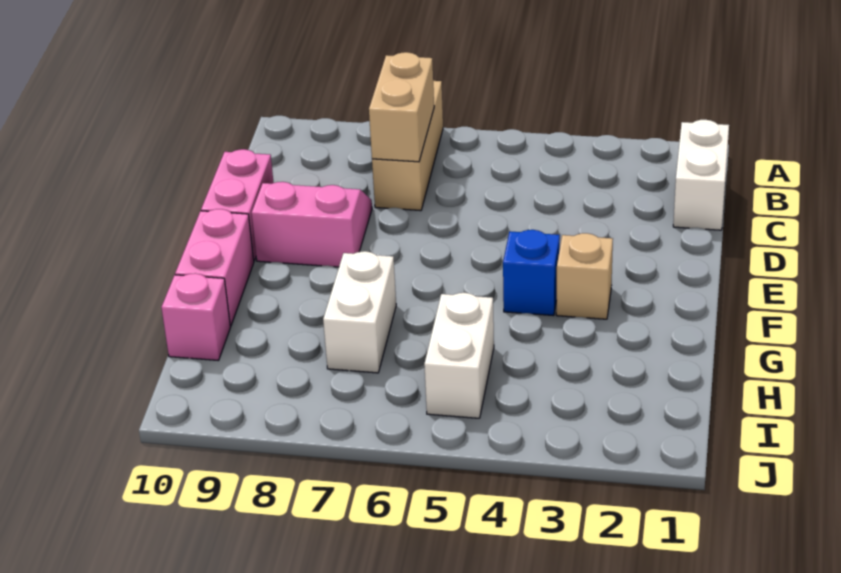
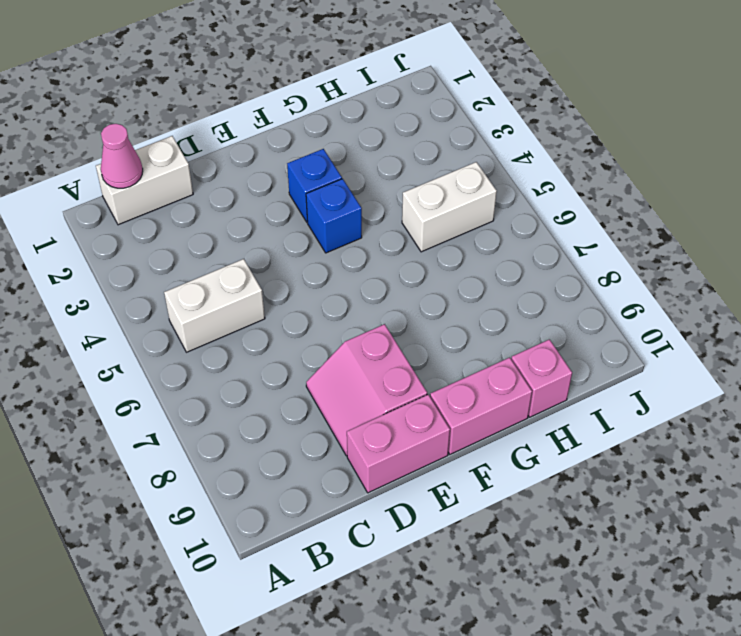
tan brick A7:C7 level 1 -> none
none -> pink cone B1 level 2
tan brick B7:C7 level 2 -> none
tan brick F3 level 1 -> blue brick F3 level 1
white brick G7:H7 level 1 -> white brick B5:C5 level 1

